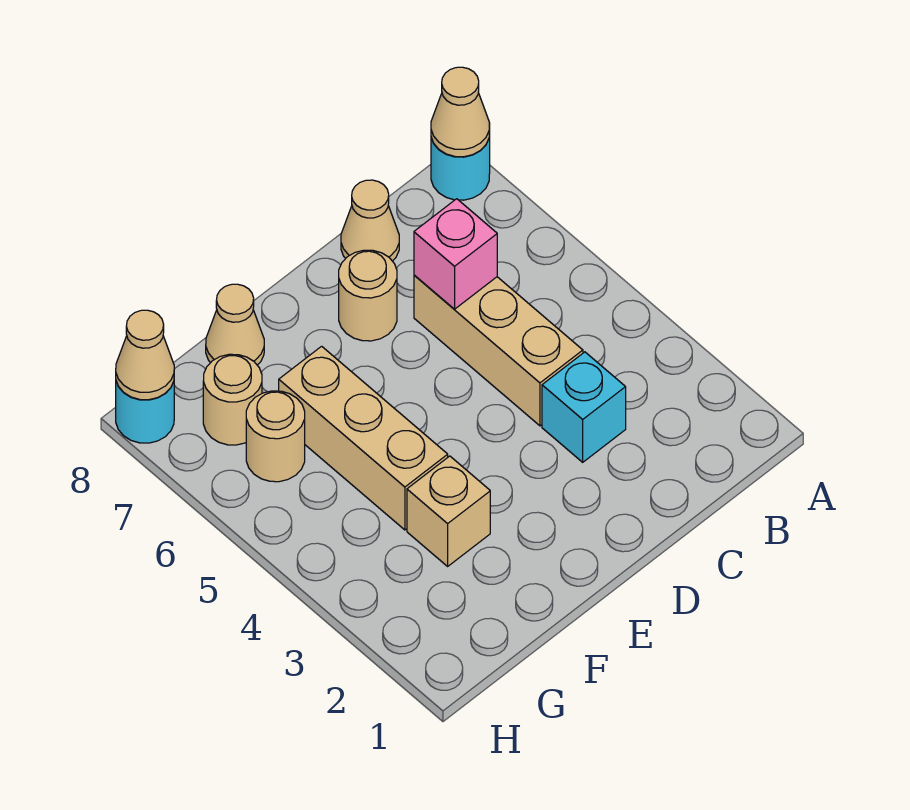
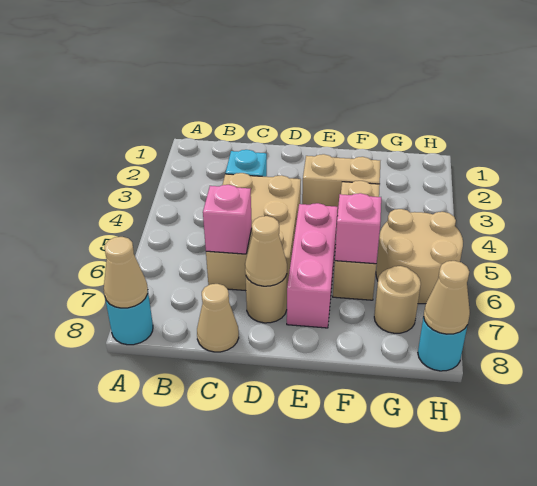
tan brick C4:C6 level 1 -> tan brick C4:D6 level 1
none -> pink brick E5:E7 level 1
tan brick F3 level 1 -> tan brick E3:F3 level 1
none -> pink brick F6 level 2
tan cone F8 level 1 -> tan cone D7 level 2
tan round brick G6 level 1 -> tan round brick G5:H6 level 1

